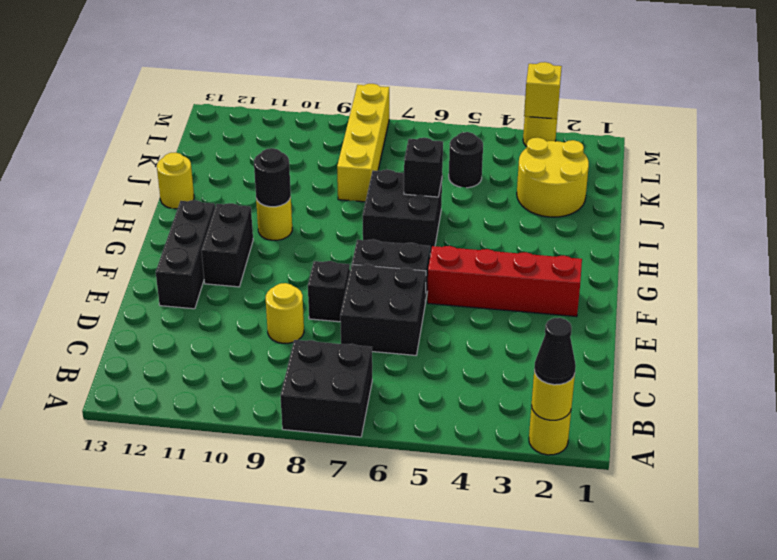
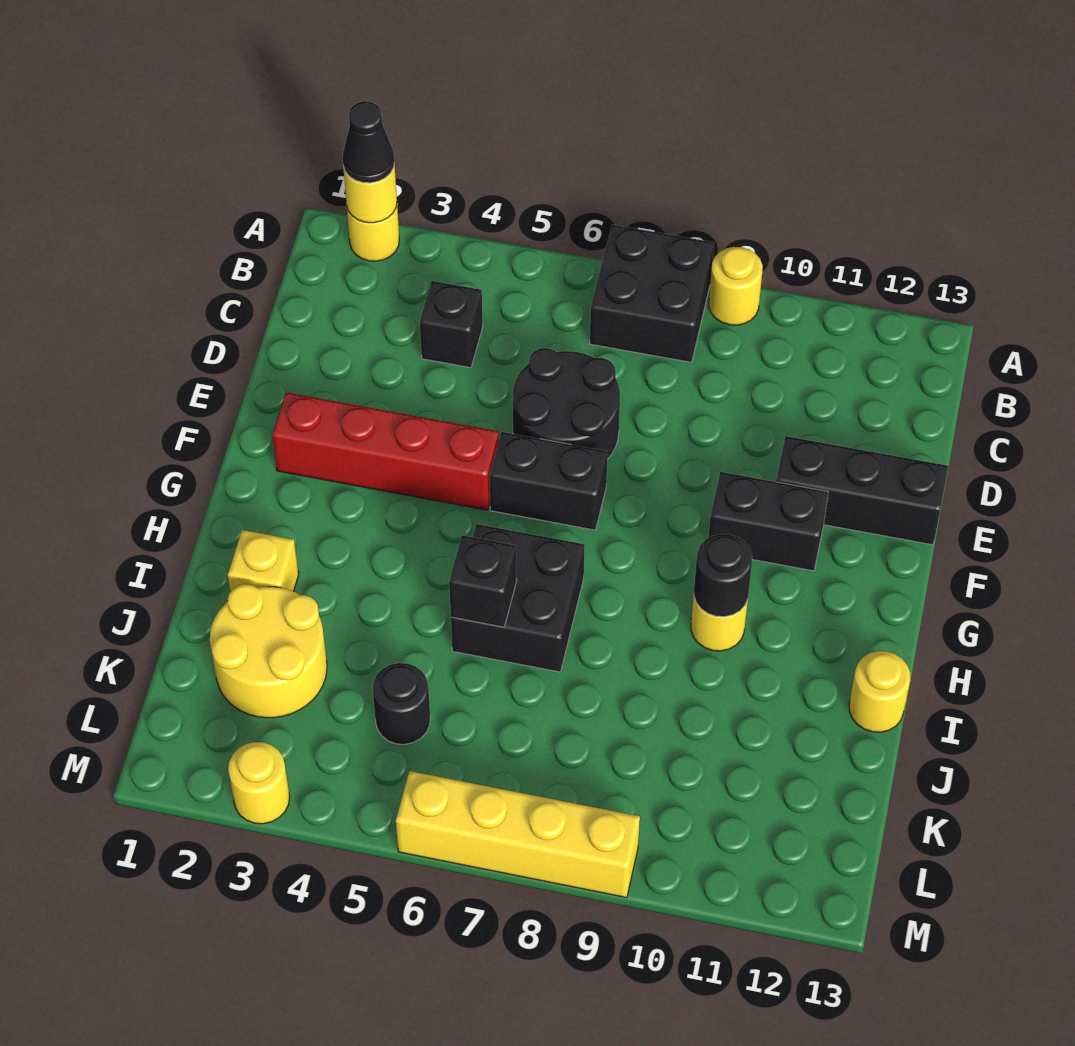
black brick D6:E7 level 1 -> black round brick D6:E7 level 1
yellow round brick D9 level 1 -> yellow round brick A9 level 1
black brick E8 level 1 -> black brick C4 level 1
black brick E12:G12 level 1 -> black brick E11:E13 level 1
black brick F11:G11 level 1 -> black brick F10:F11 level 1
yellow brick J8:M8 level 1 -> yellow brick M6:M9 level 1
yellow brick M3 level 2 -> yellow brick I2 level 1

